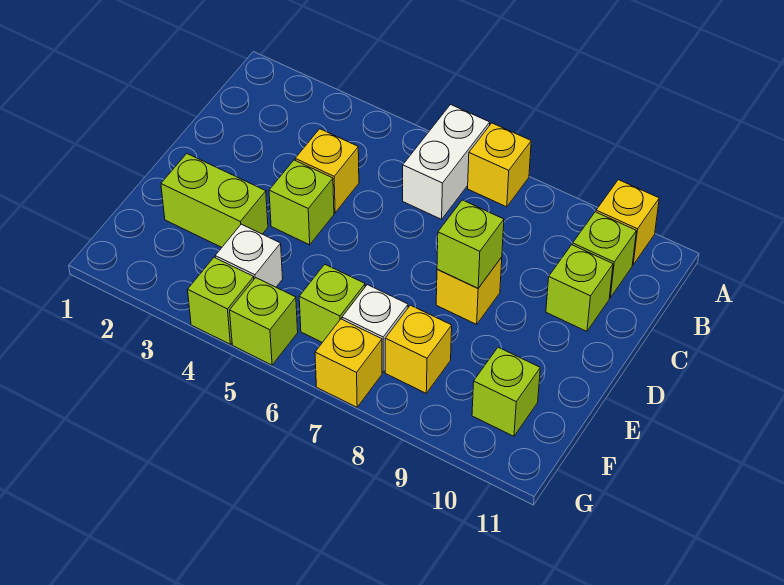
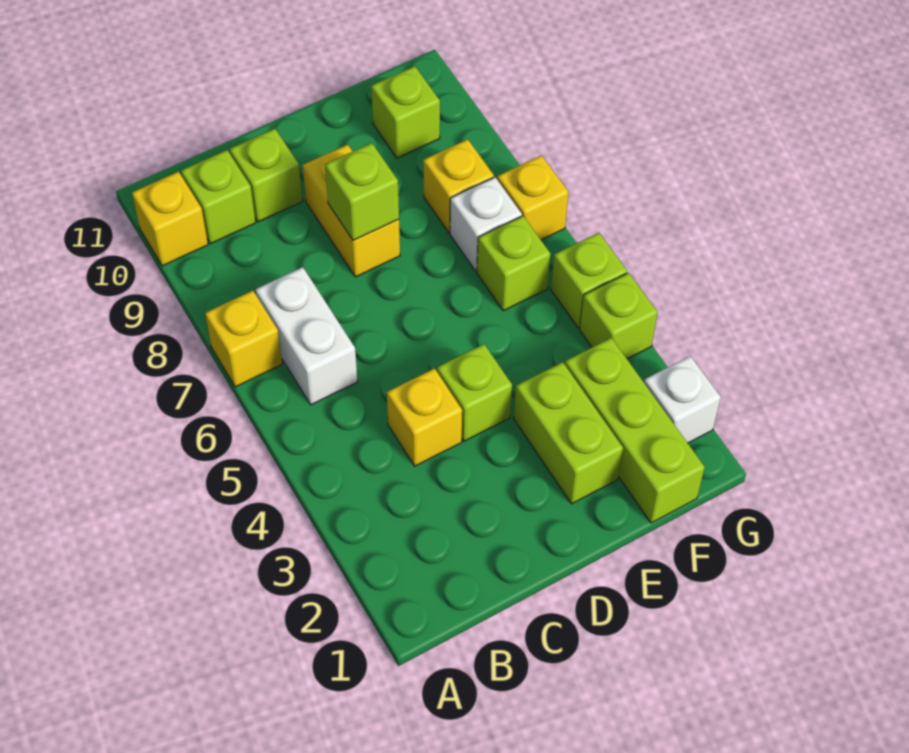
white brick A6:B6 level 1 -> white brick B6:B7 level 1
yellow brick D8 level 1 -> yellow brick D8:D9 level 1
none -> lime brick F1:F3 level 1
white brick F4 level 1 -> white brick G2 level 1

